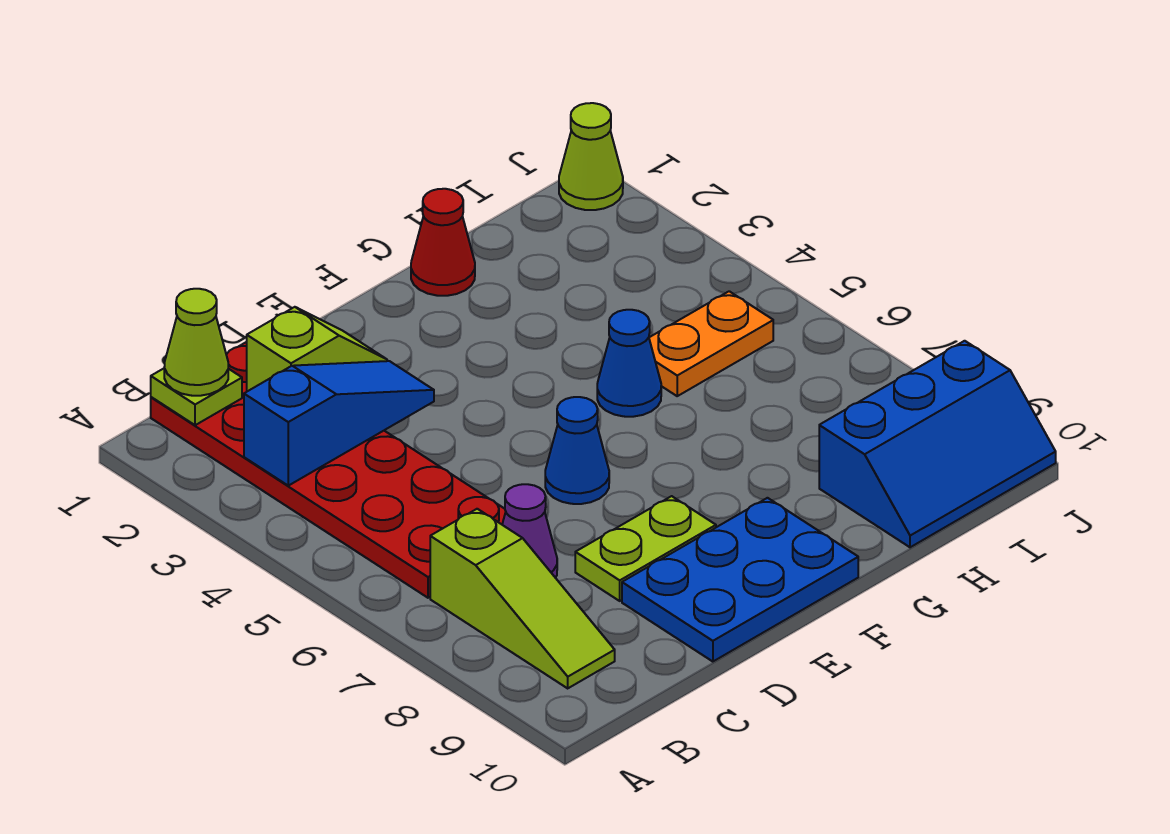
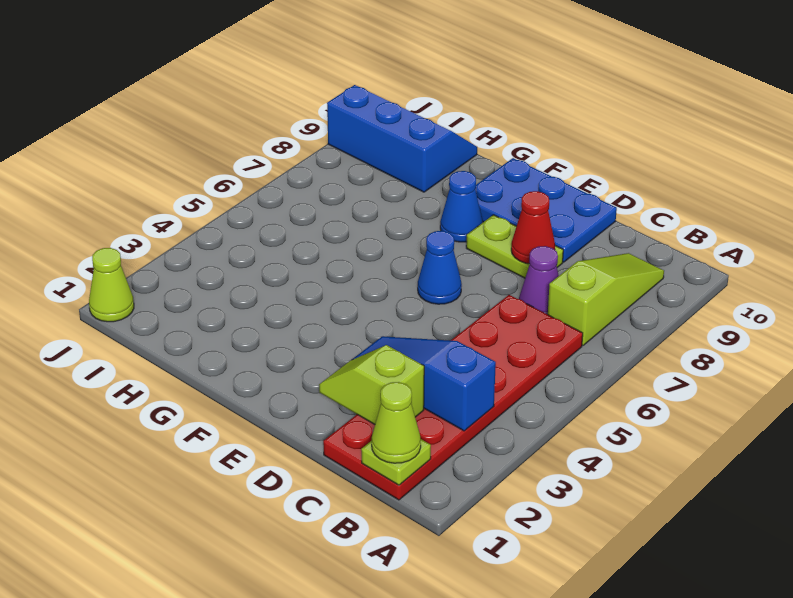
red cone G1 level 1 -> red cone D8 level 2
blue cone G5 level 1 -> blue cone F8 level 1
orange plate H5:I5 level 1 -> none

